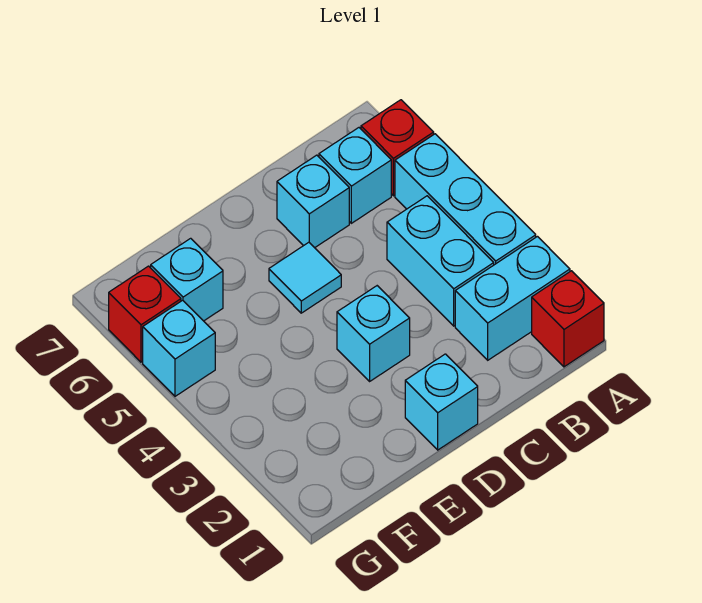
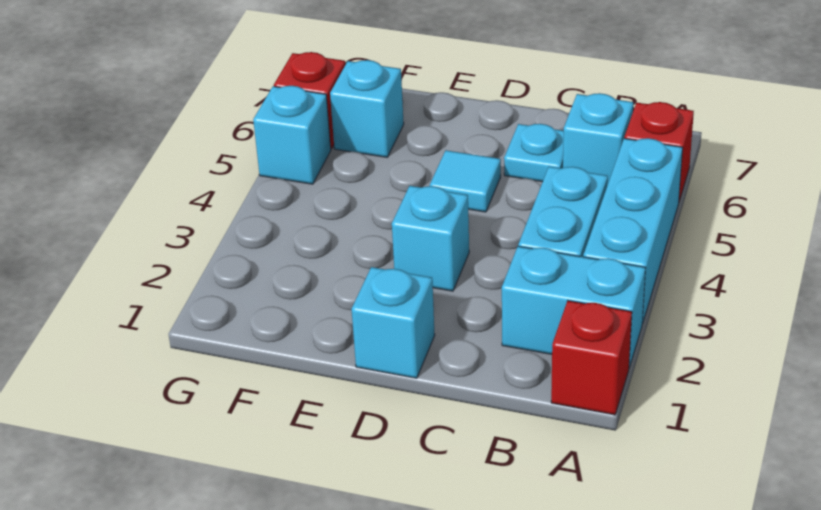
cyan brick C6 level 1 -> cyan plate C6 level 1

